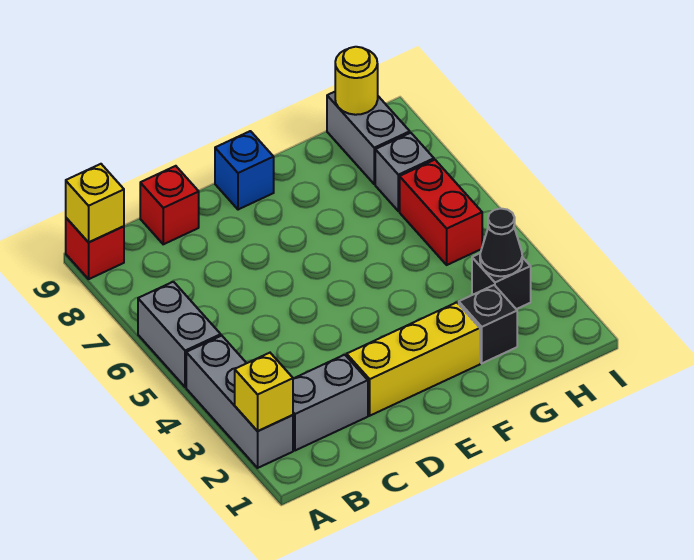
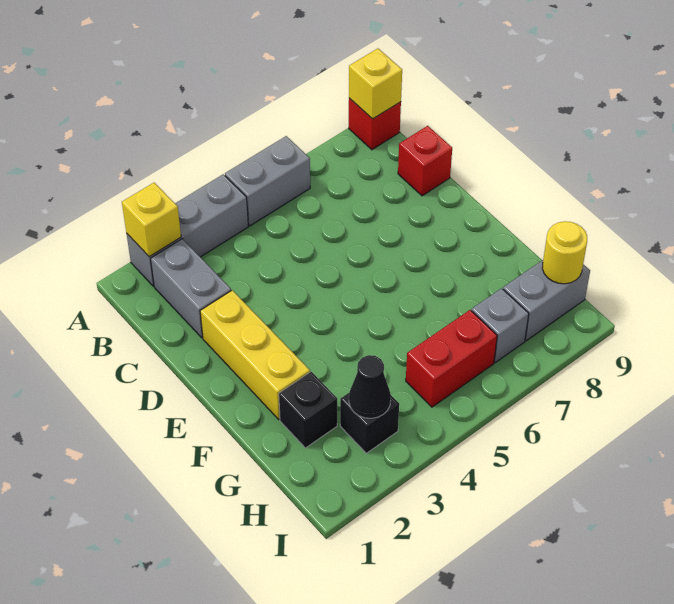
blue brick E9 level 1 -> none

